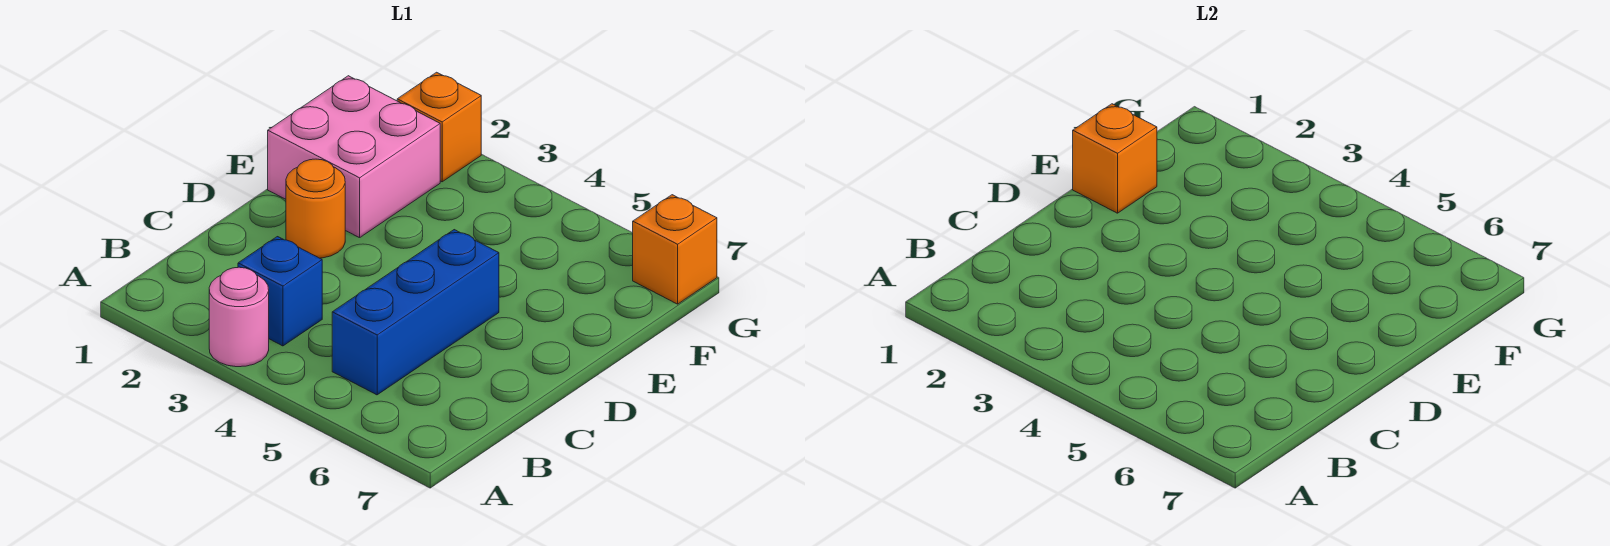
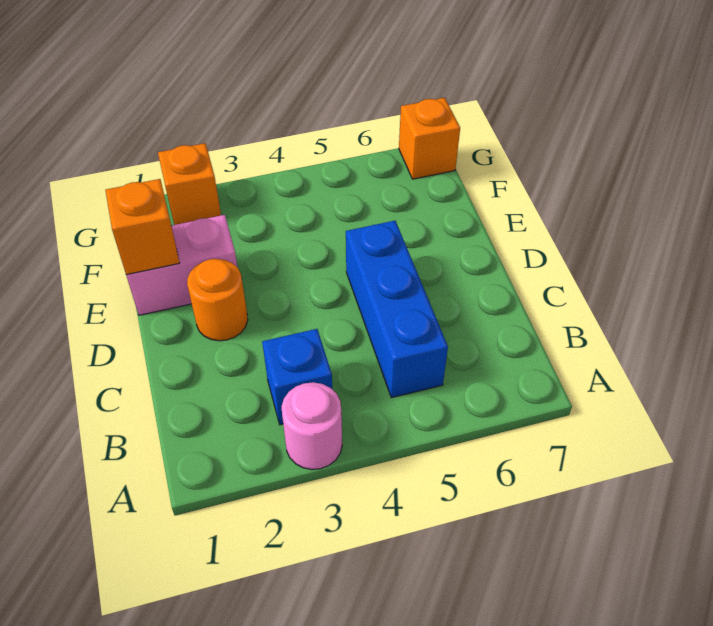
pink brick E1:F2 level 1 -> pink brick E1:E2 level 1

